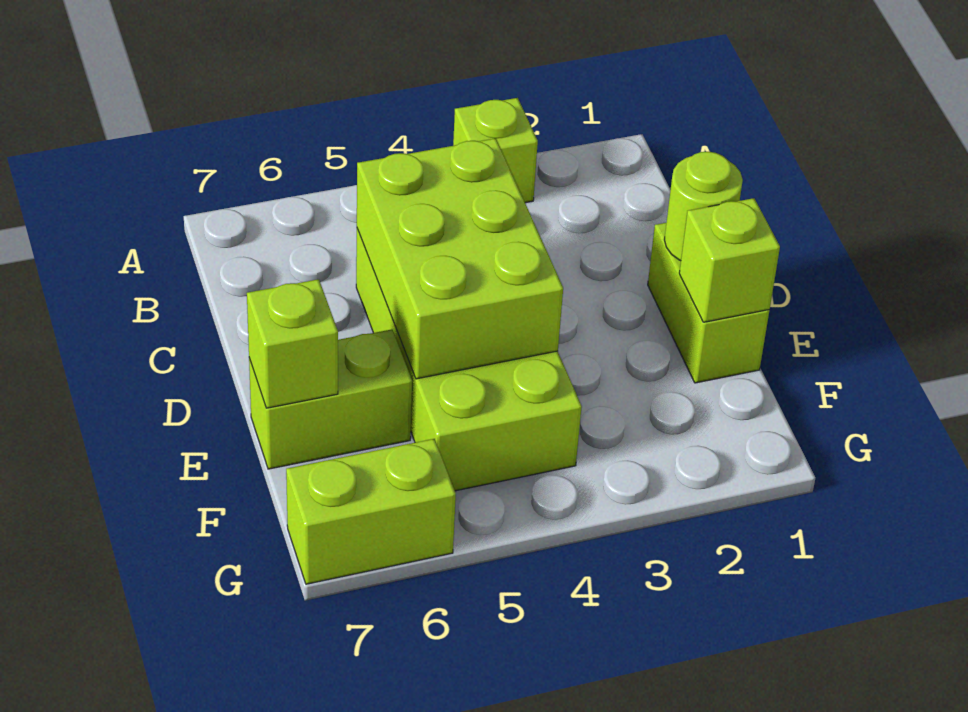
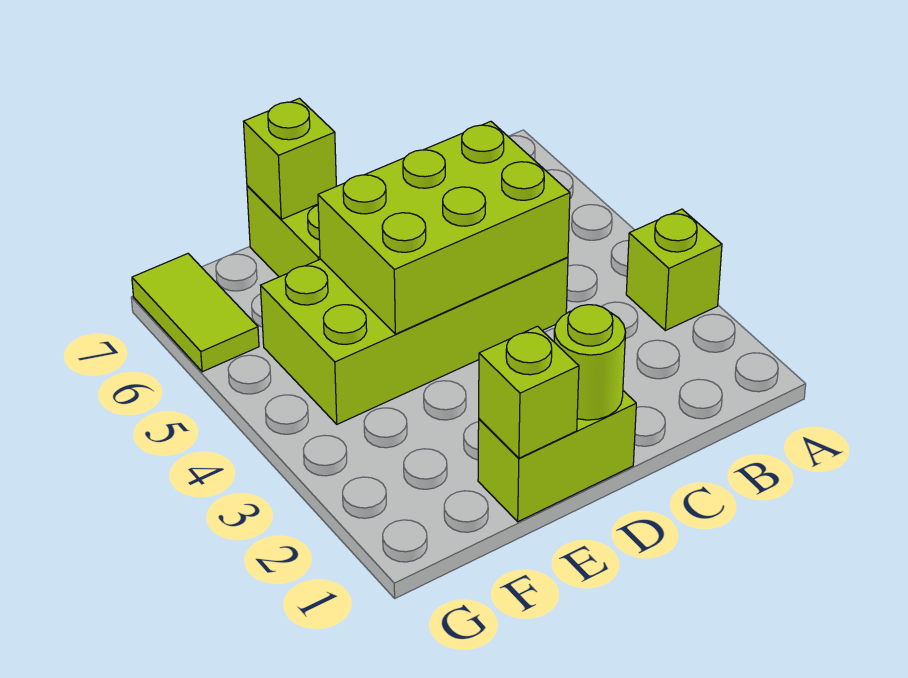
lime brick G6:G7 level 1 -> lime tile G6:G7 level 1

